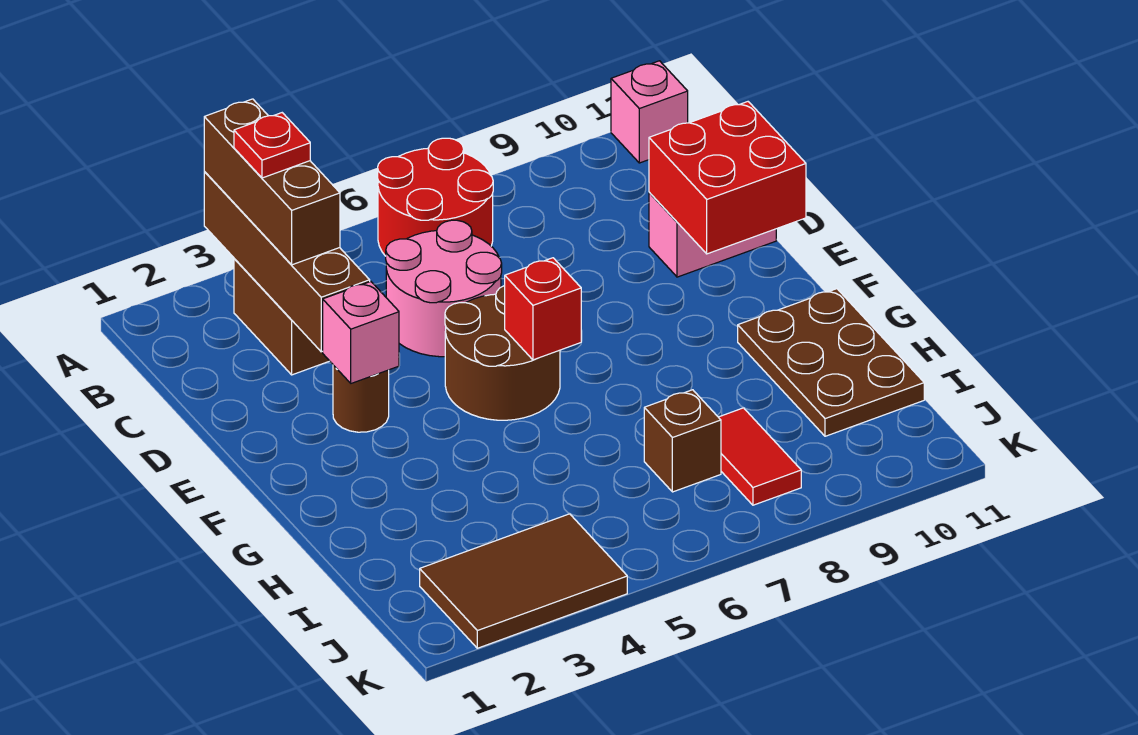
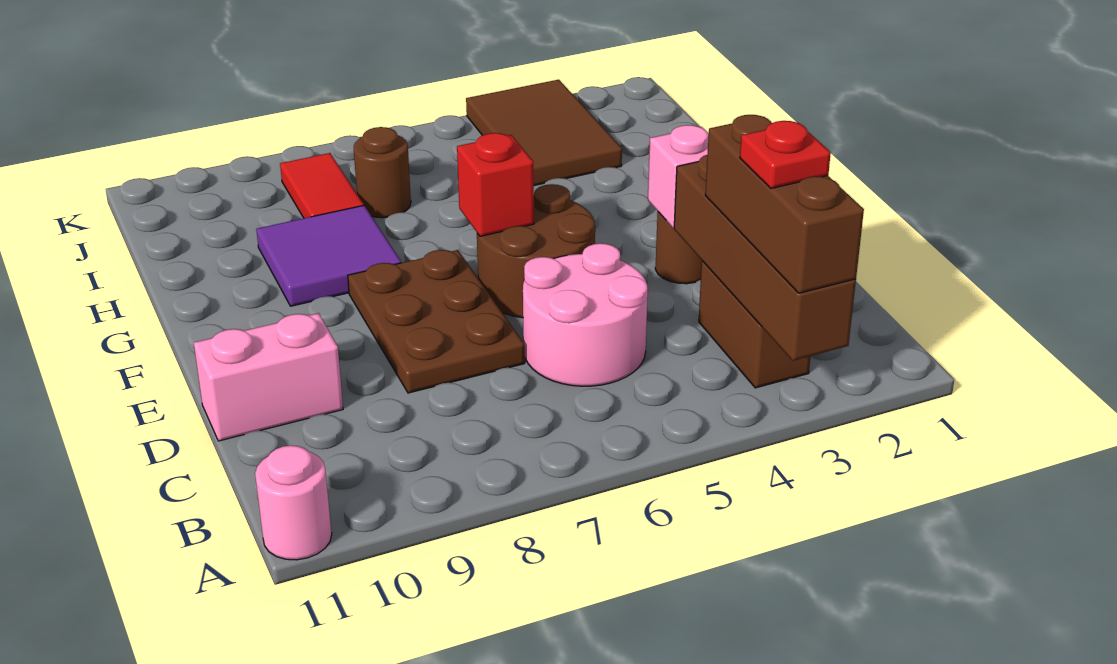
red round brick A6:B7 level 1 -> none
pink brick A11 level 1 -> pink round brick A11 level 1
red brick D10:E11 level 2 -> none
none -> purple tile G8:H9 level 1
brown plate G10:I11 level 1 -> brown plate D7:F8 level 1
brown brick I7 level 1 -> brown round brick I7 level 1
brown tile J2:K4 level 1 -> brown tile I3:K4 level 1

